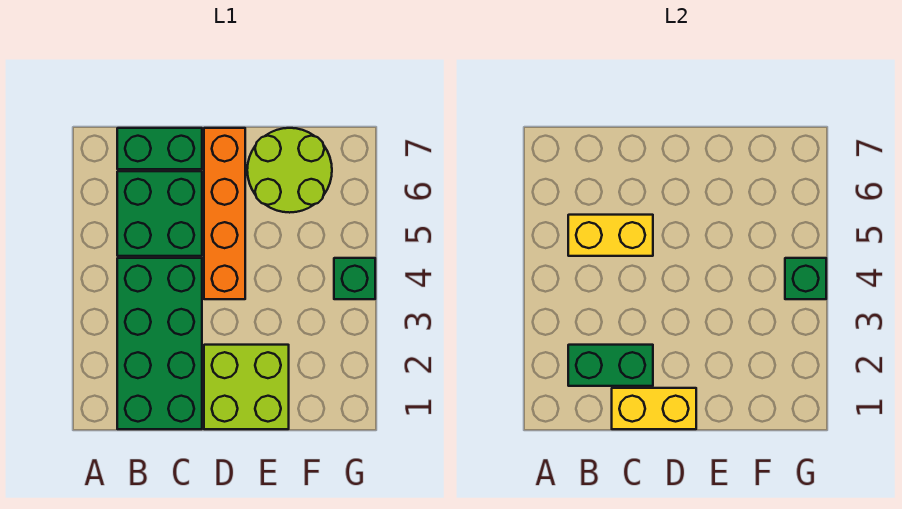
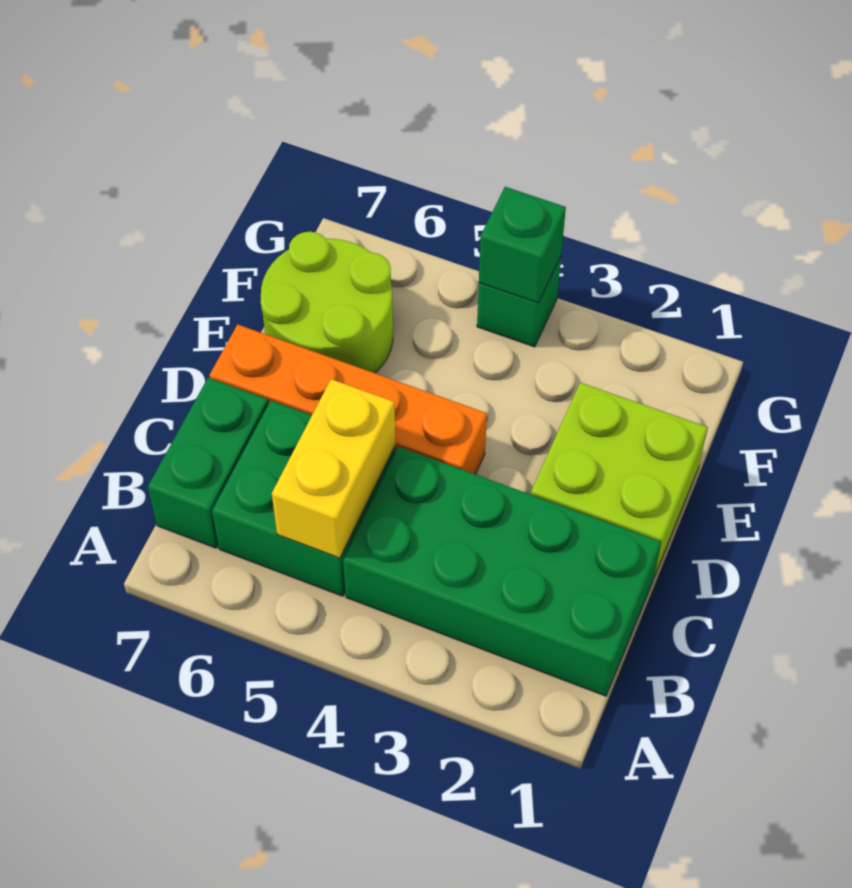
green brick B2:C2 level 2 -> none
yellow brick C1:D1 level 2 -> none

